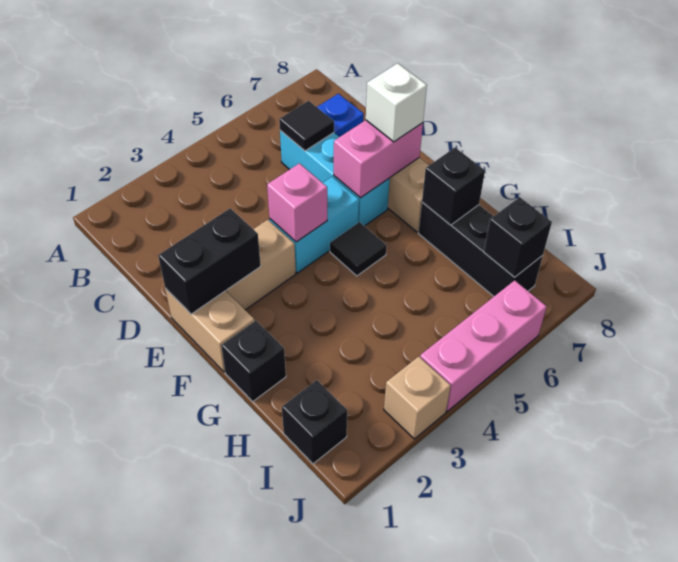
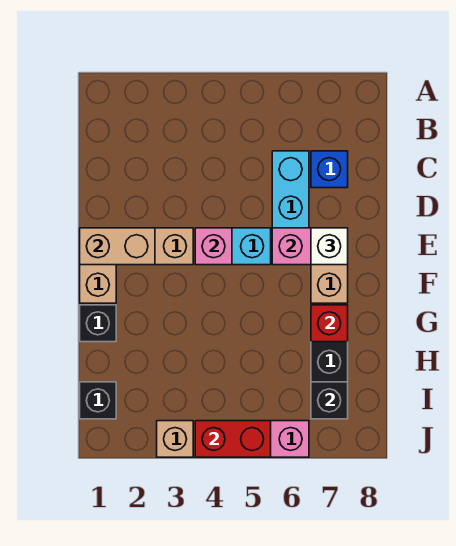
black tile C6 level 2 -> none
black brick E1:E2 level 2 -> tan brick E1:E2 level 2
black tile F5 level 1 -> none
black brick G7 level 2 -> red brick G7 level 2
none -> red brick J4:J5 level 2

